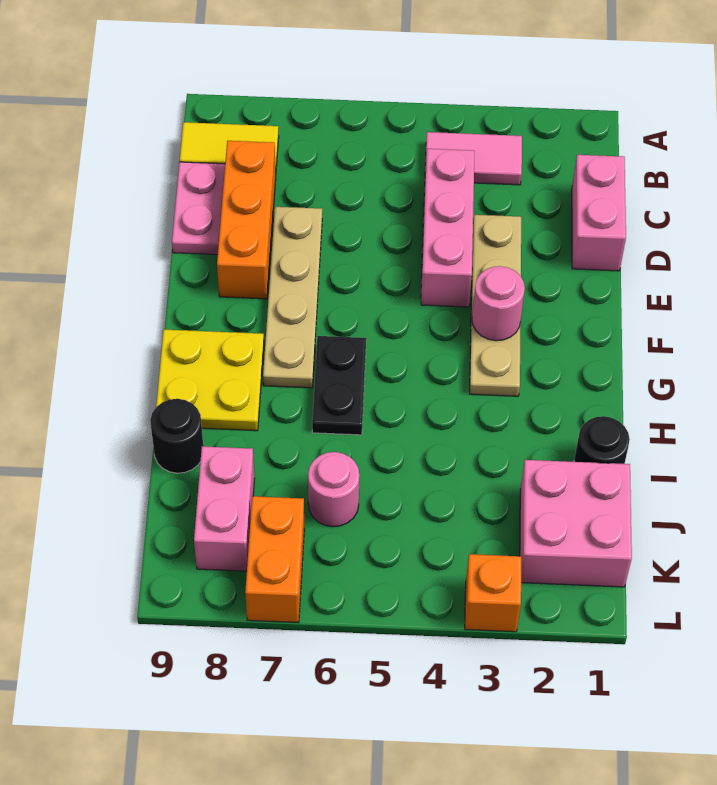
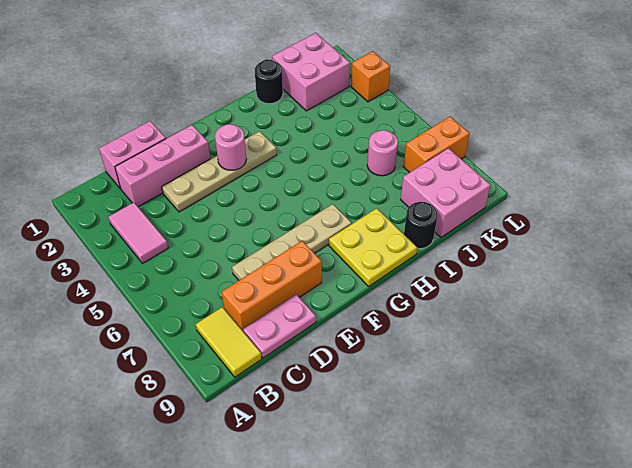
pink brick C4:E4 level 1 -> pink brick C2:E2 level 1
black plate G6:H6 level 1 -> none
pink brick J8:K8 level 1 -> pink brick J8:K9 level 1

